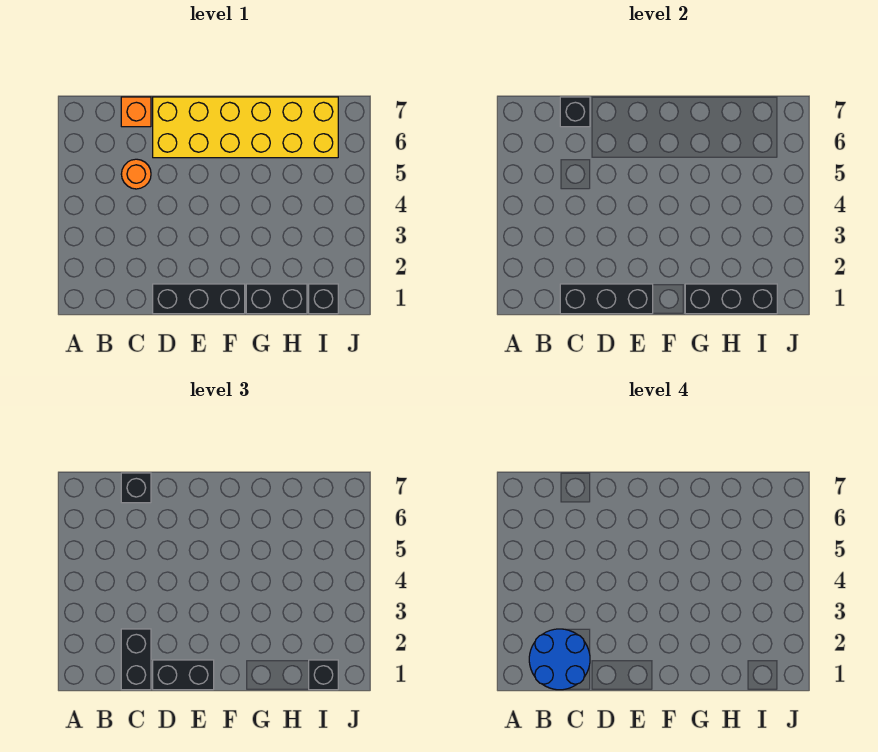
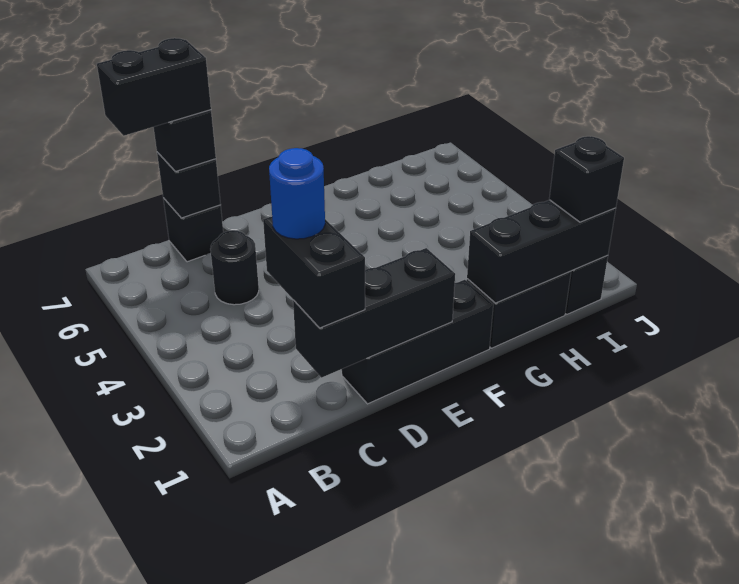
blue round brick B1:C2 level 4 -> blue round brick C2 level 4
orange round brick C5 level 1 -> black round brick C5 level 1
orange brick C7 level 1 -> black brick C7 level 1
black brick D1:E1 level 3 -> black brick B7:C7 level 4
yellow brick D6:I7 level 1 -> none

